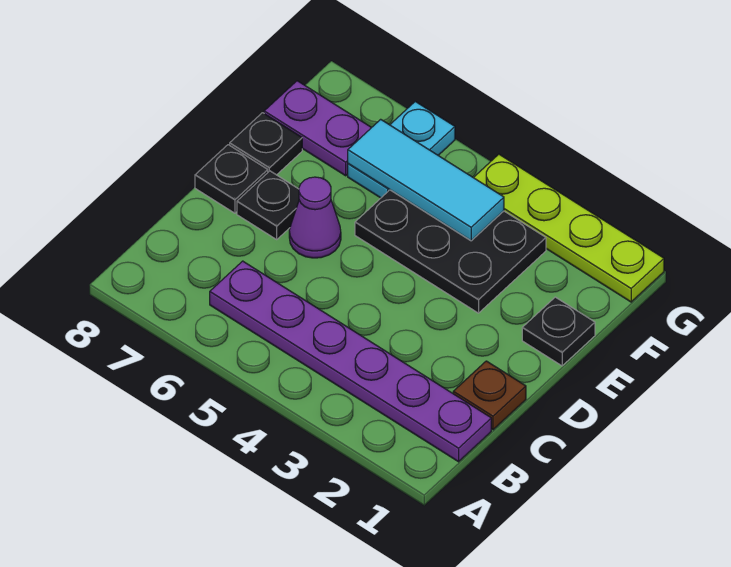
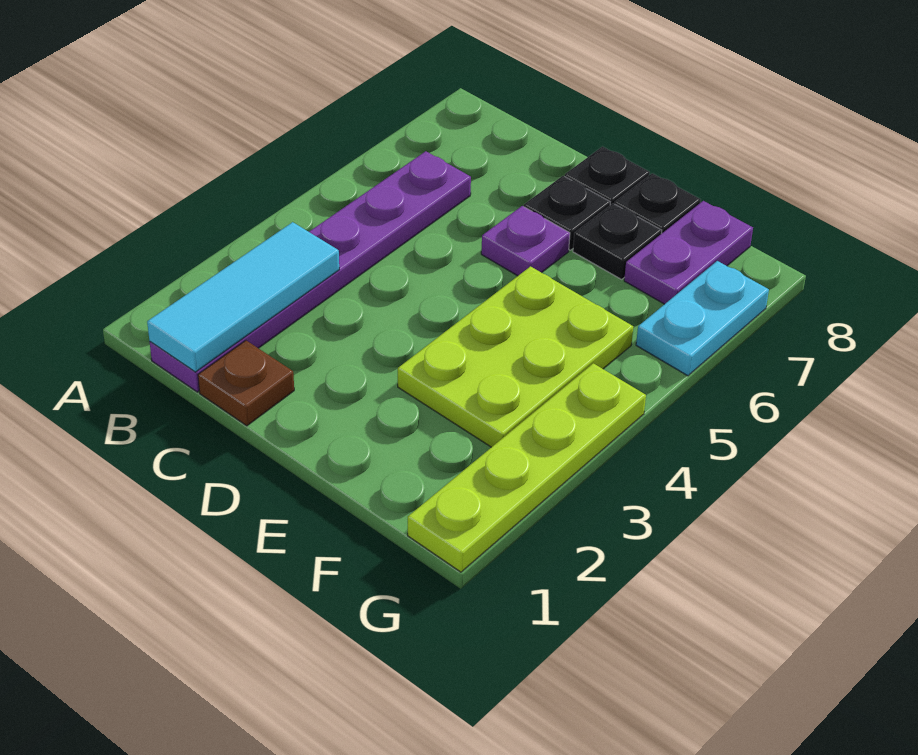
purple cone D6 level 1 -> purple plate D6 level 1
black plate E1 level 1 -> black plate E7 level 1
black plate E3:F5 level 1 -> lime plate E3:F5 level 1
cyan tile F4:F6 level 2 -> cyan tile B1:B3 level 2
cyan plate F6:G6 level 1 -> cyan plate G6:G7 level 1

